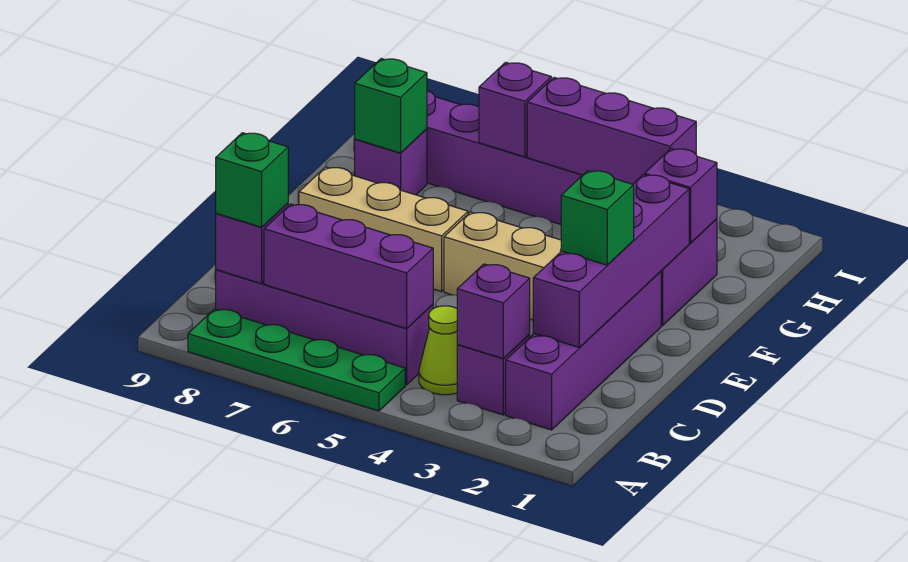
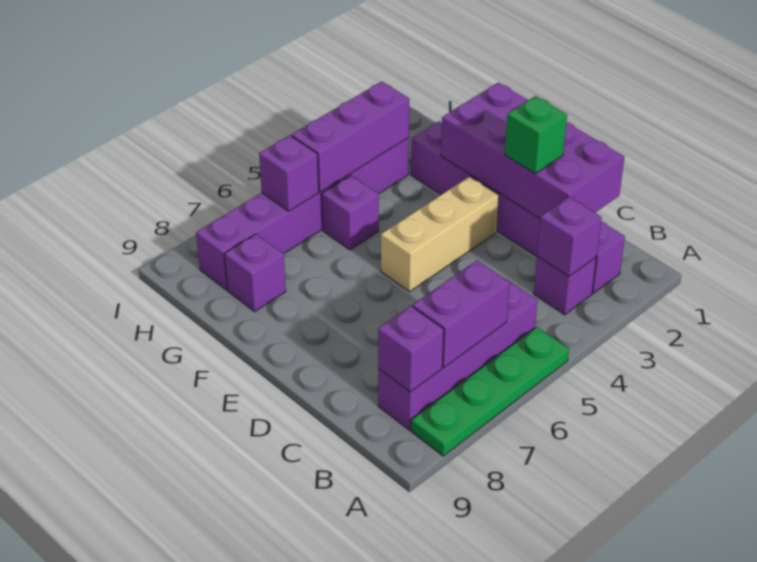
lime cone B4 level 1 -> none
purple brick B5:B7 level 2 -> purple brick B6:B7 level 2
green brick B8 level 3 -> none
purple brick C2:F2 level 2 -> purple brick C1:F2 level 2
tan brick E6:E8 level 1 -> none
purple brick G2 level 2 -> purple brick G5 level 1
green brick G8 level 2 -> none

